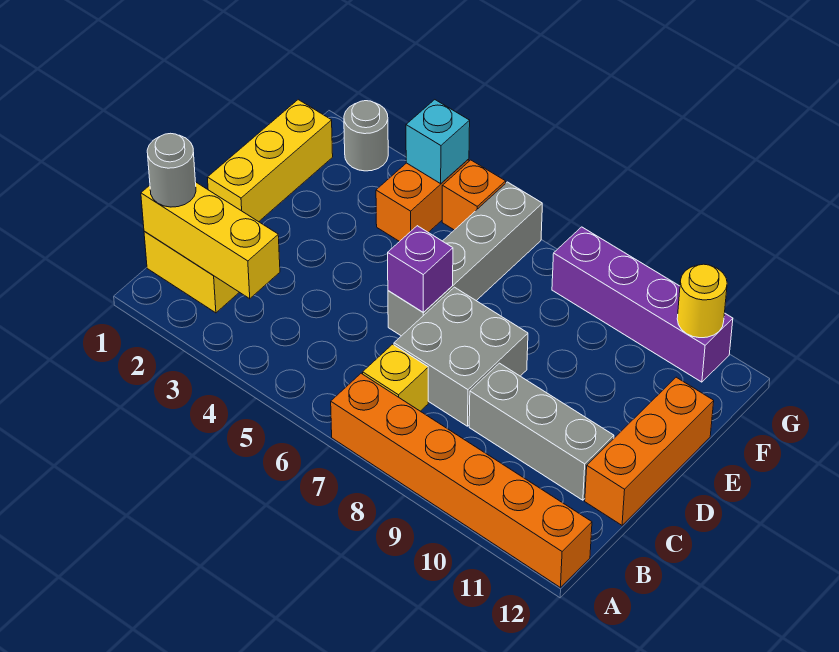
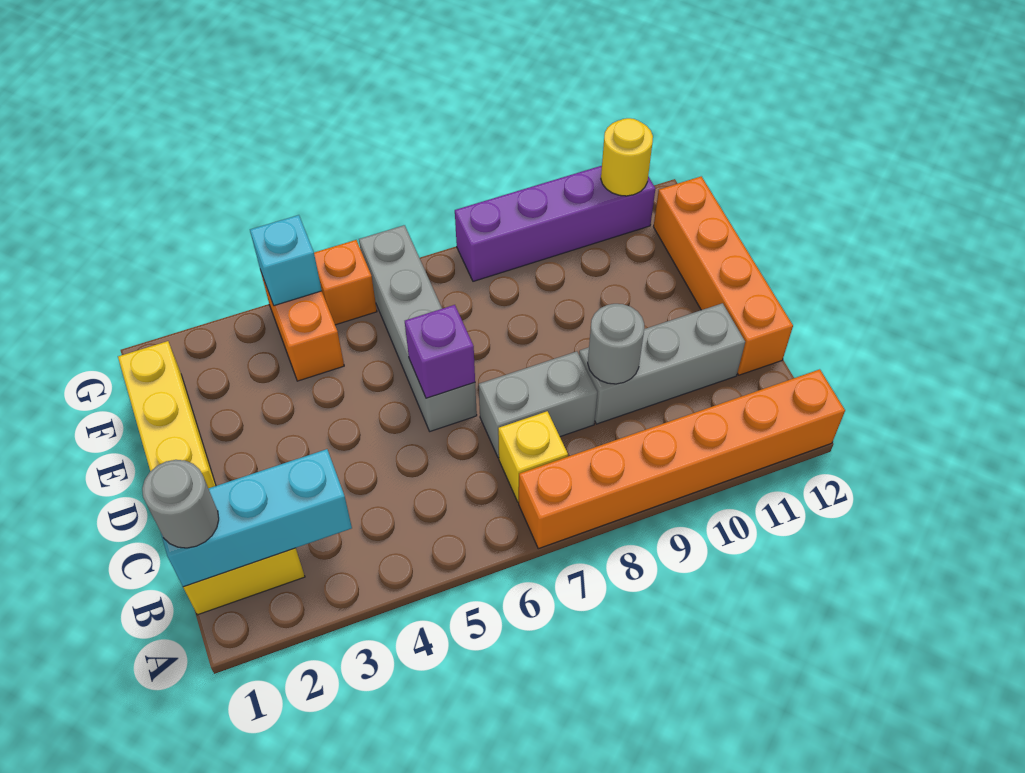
yellow brick B1:B3 level 2 -> cyan brick B1:B3 level 2
grey brick C7:D8 level 1 -> grey brick C7:C8 level 1
orange brick C12:E12 level 1 -> orange brick C12:F12 level 1
grey round brick G2 level 1 -> grey round brick C9 level 2

